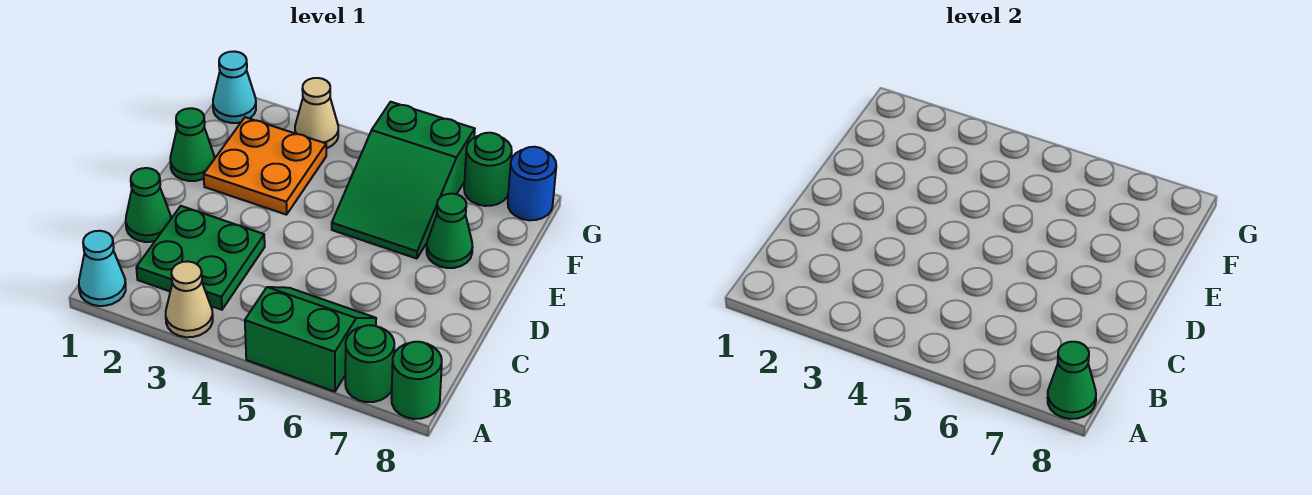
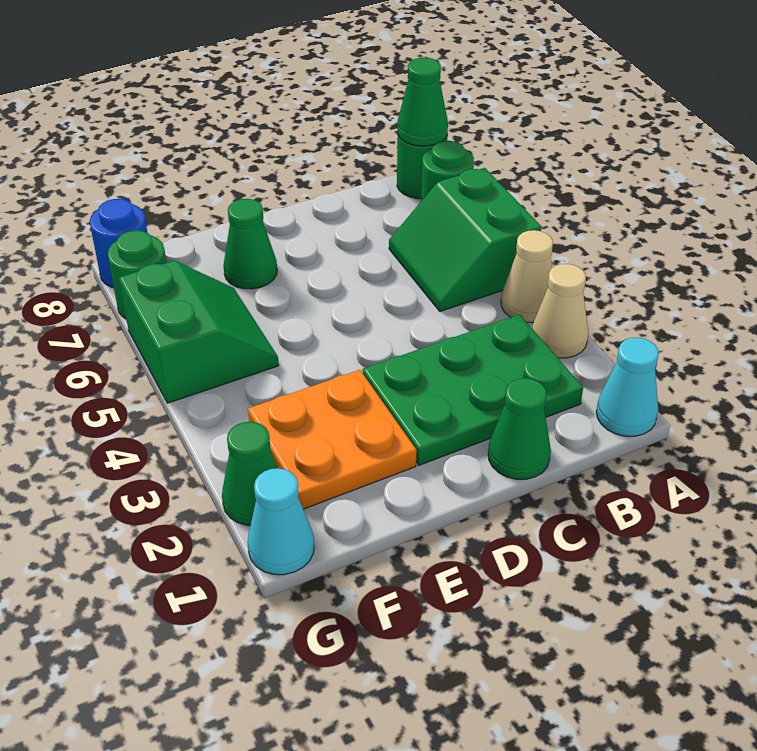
green plate B2:C3 level 1 -> green plate B2:D3 level 1
green cone E1 level 1 -> green cone G2 level 1
green slope E5:G6 level 1 top G -> green slope F5:G6 level 1 top G
tan cone G3 level 1 -> tan cone A4 level 1

